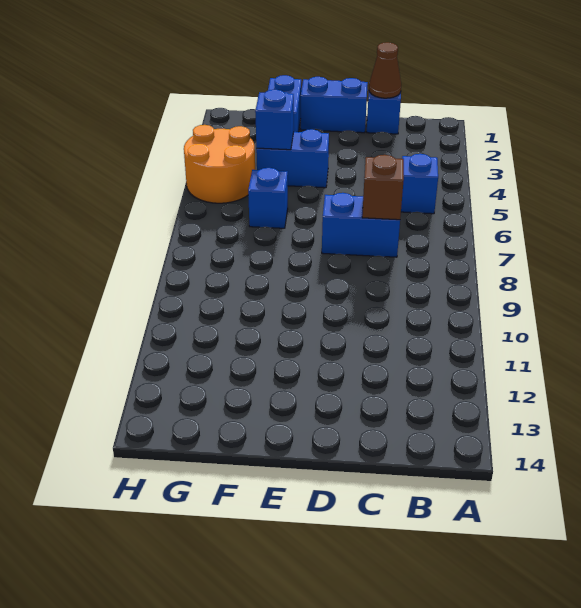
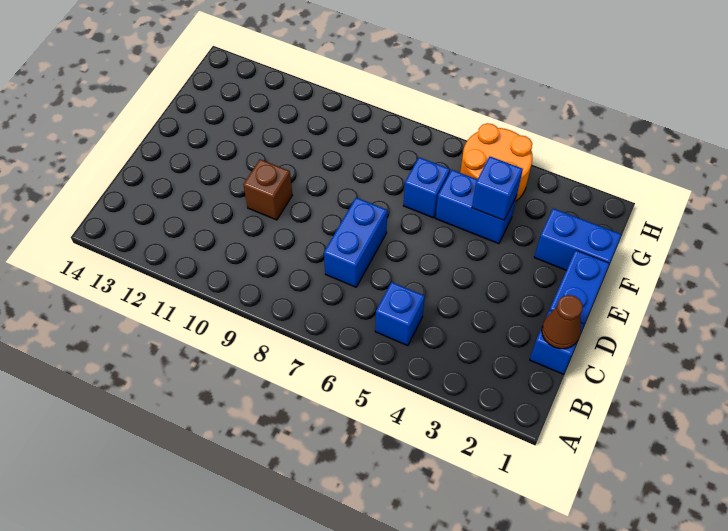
brown brick C7 level 2 -> brown brick D10 level 1
blue brick E4:F4 level 1 -> blue brick F4:F5 level 1

